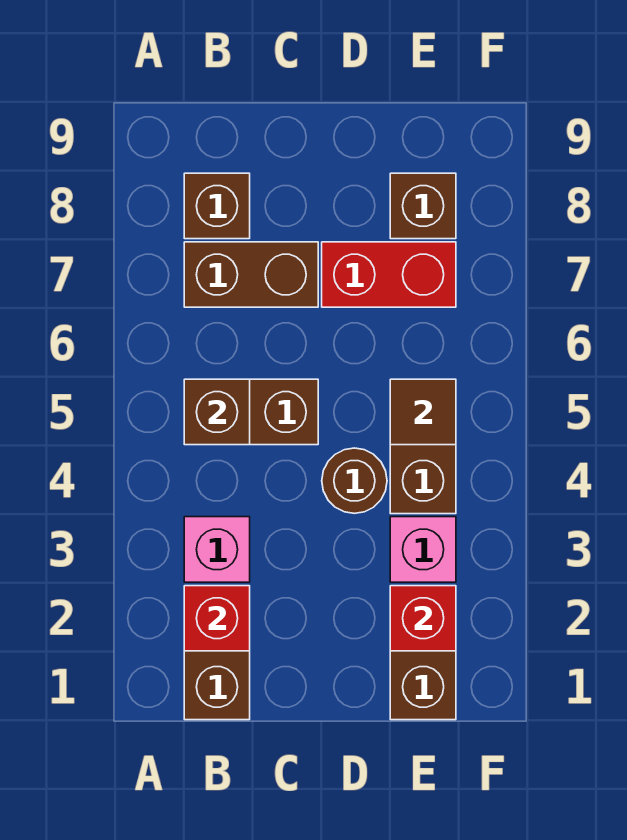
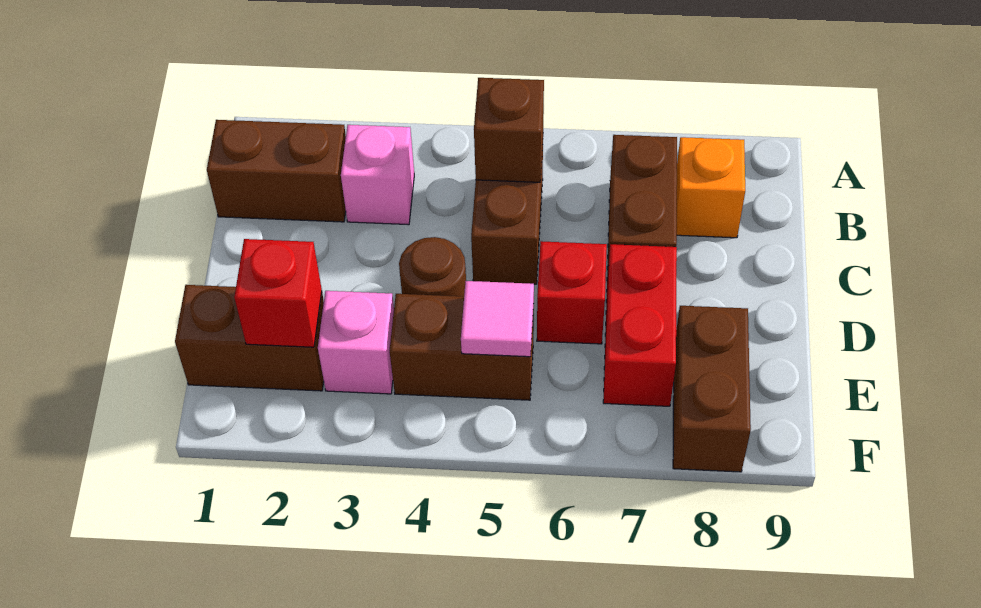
red brick B2 level 2 -> red brick D6 level 1
brown brick B8 level 1 -> orange brick B8 level 1
brown tile E5 level 2 -> pink tile E5 level 2
brown brick E8 level 1 -> brown brick E8:F8 level 1

